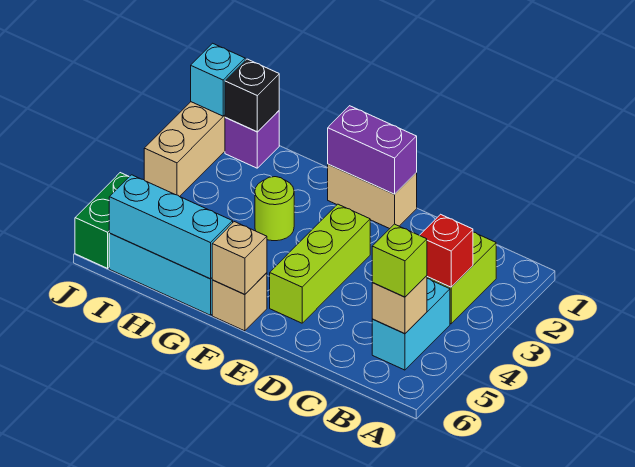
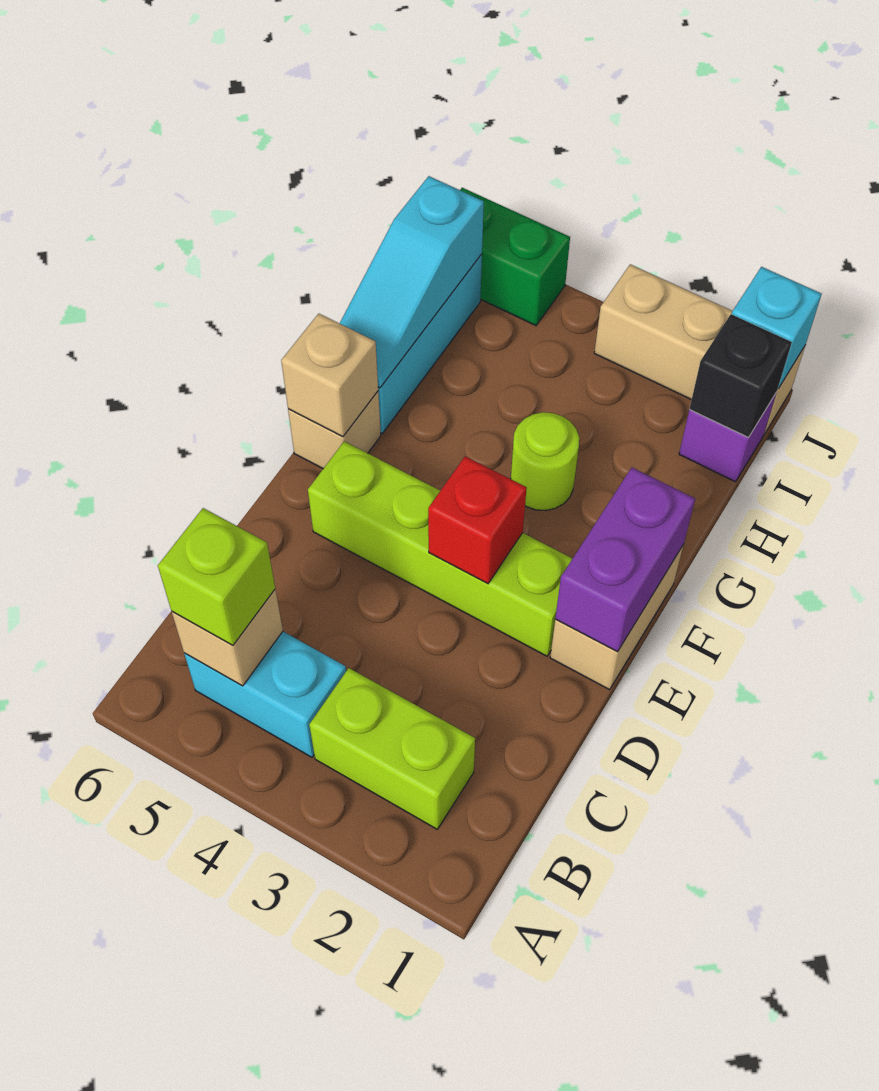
red brick B3 level 2 -> red brick E3 level 2
lime brick E3:E5 level 1 -> lime brick E2:E5 level 1
cyan brick G6:I6 level 2 -> cyan slope G6:I6 level 2 top I

